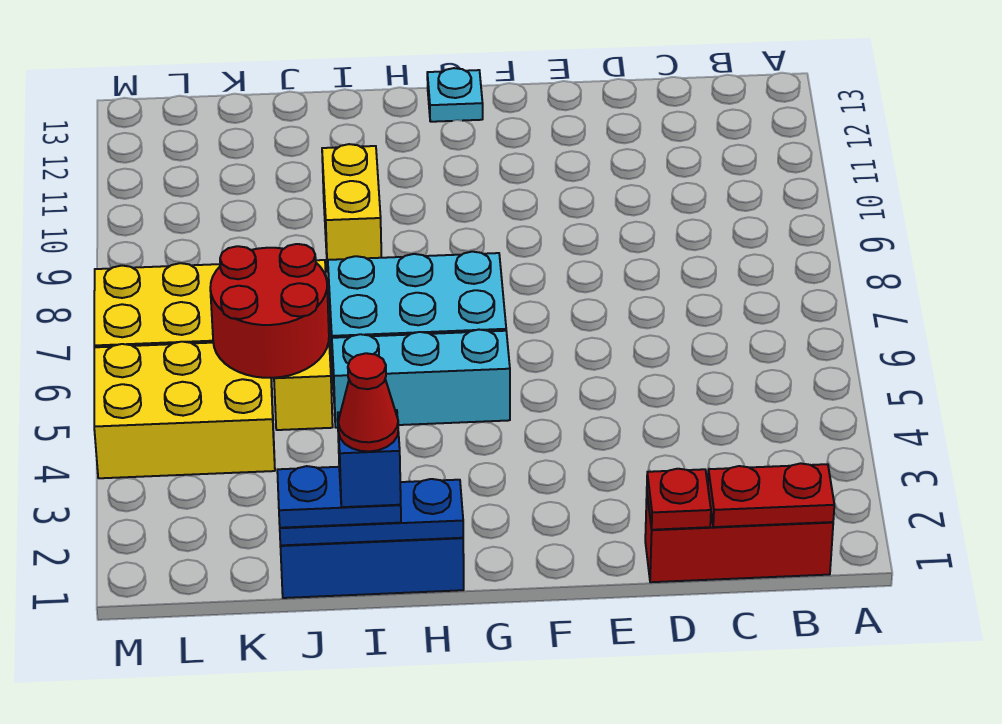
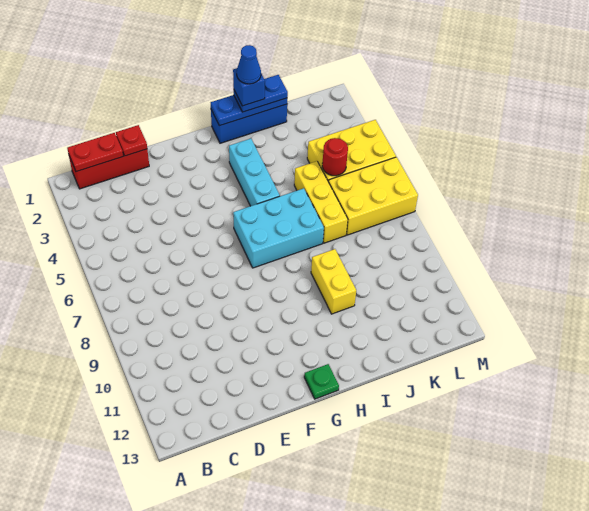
cyan brick G5:I5 level 1 -> cyan brick H3:H5 level 1
cyan plate G13 level 1 -> green plate G13 level 1
red cone I1 level 5 -> blue cone I1 level 5
red round brick J5:K6 level 2 -> red round brick K5 level 2

